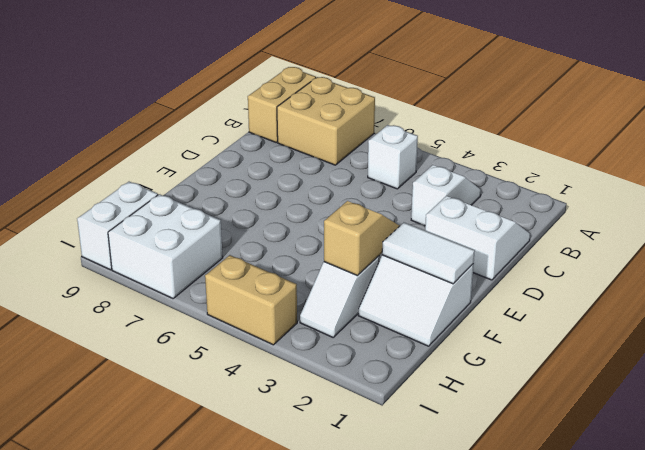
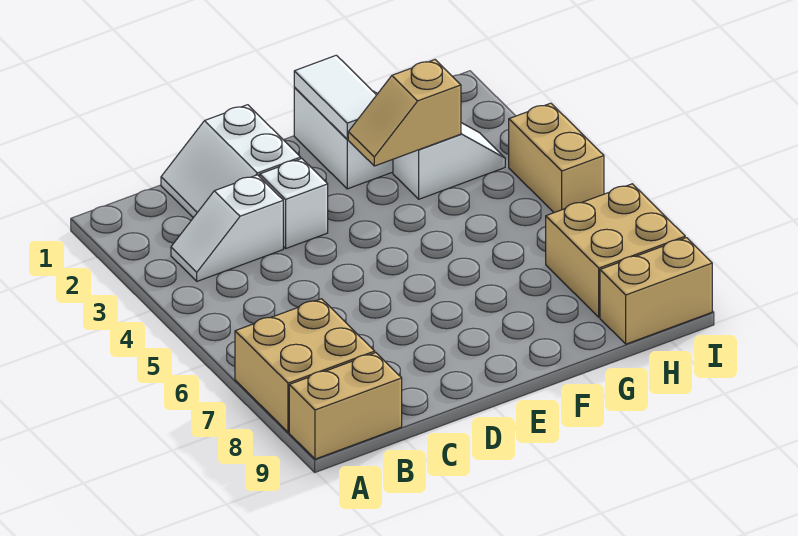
white brick B5 level 1 -> white brick D3 level 1
white brick H7:I8 level 1 -> tan brick H7:I8 level 1
white brick H9:I9 level 1 -> tan brick H9:I9 level 1

